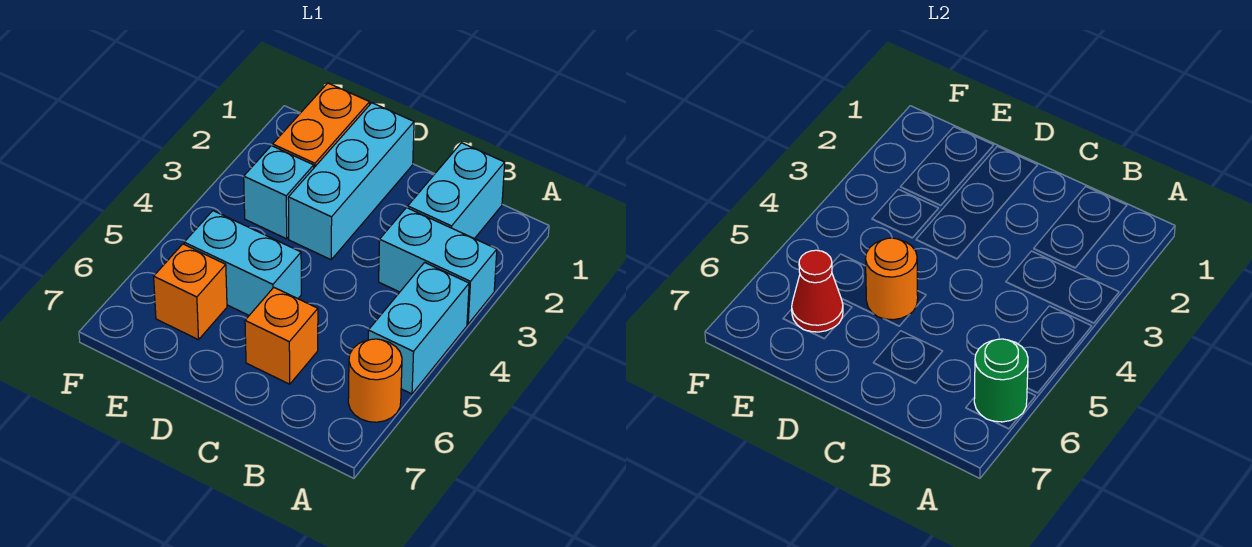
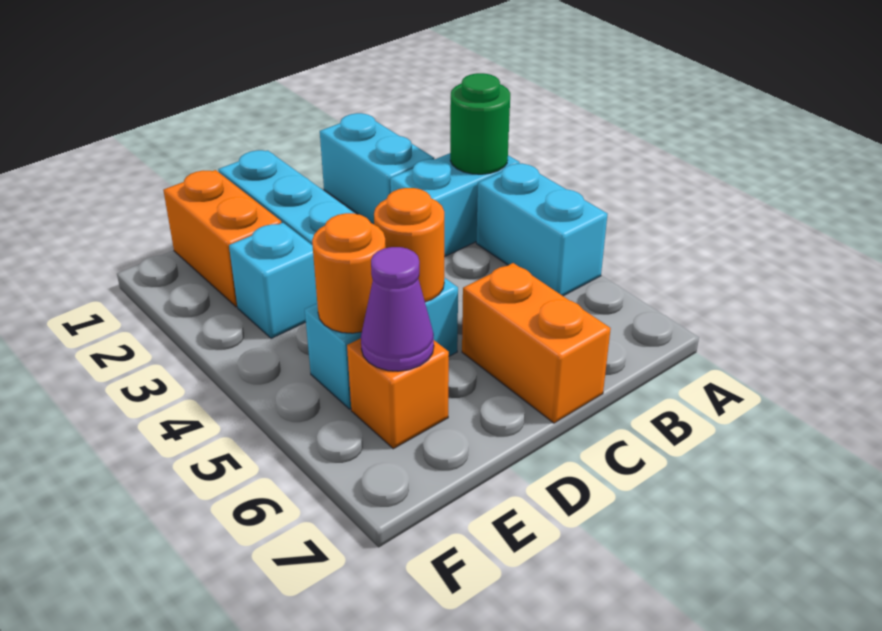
orange round brick A6 level 1 -> orange round brick E5 level 2
green round brick A6 level 2 -> green round brick A3 level 2
orange brick C6 level 1 -> orange brick C6:C7 level 1
red cone E6 level 2 -> purple cone E6 level 2

